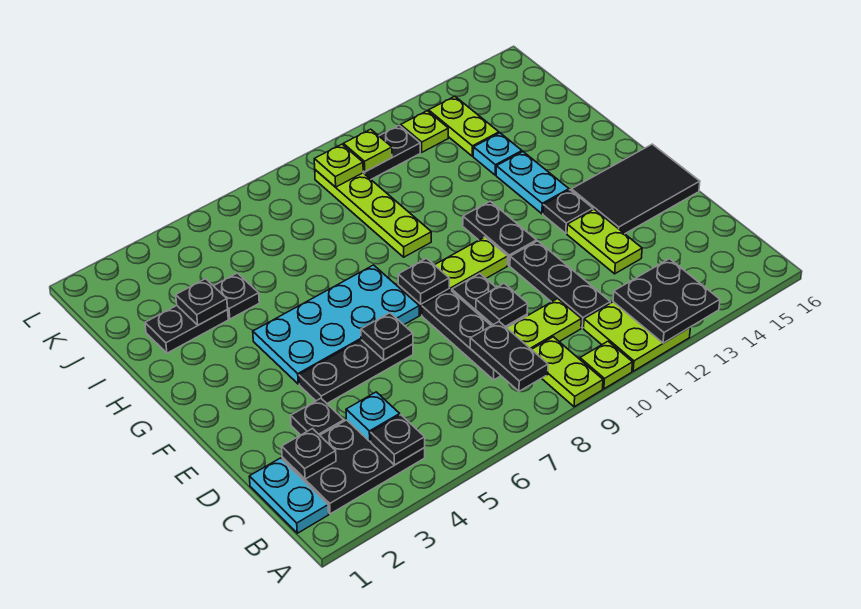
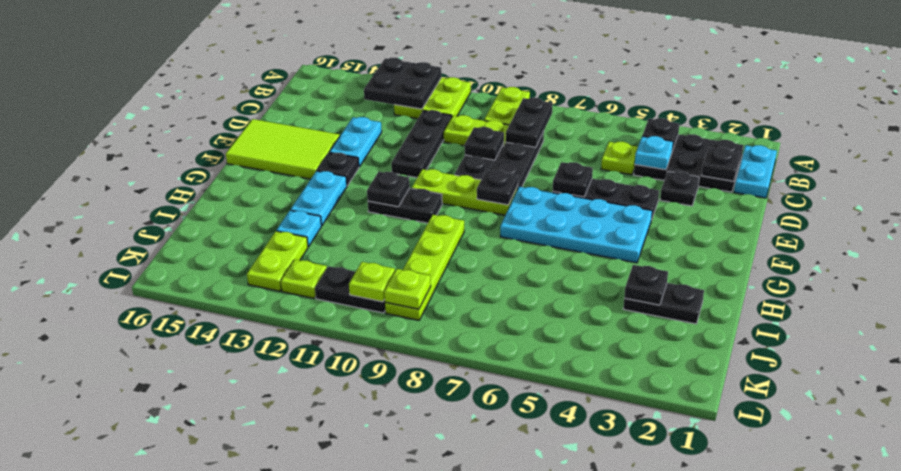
lime plate A10 level 1 -> lime plate C5 level 1
lime plate D13:E13 level 1 -> cyan plate D13:E13 level 1
black tile E14:F16 level 1 -> lime tile E14:F16 level 1
black plate F11:G11 level 1 -> black plate G10:G11 level 1
black plate I4 level 1 -> black plate G11 level 2

